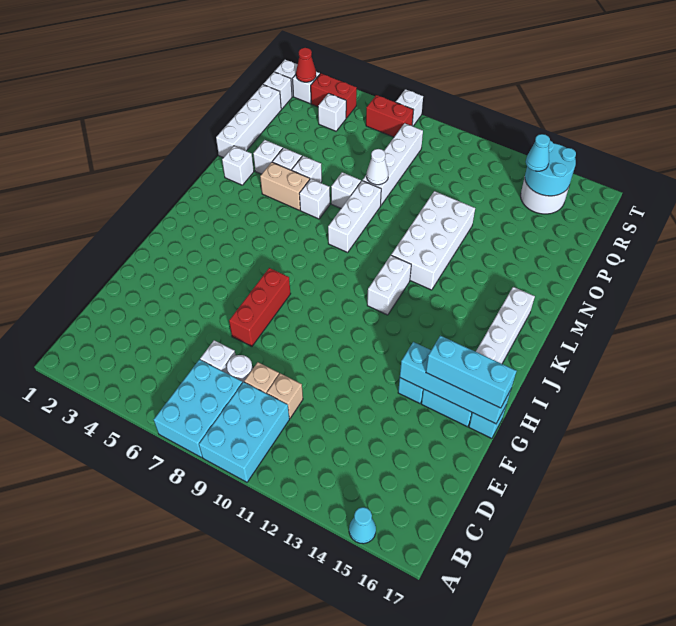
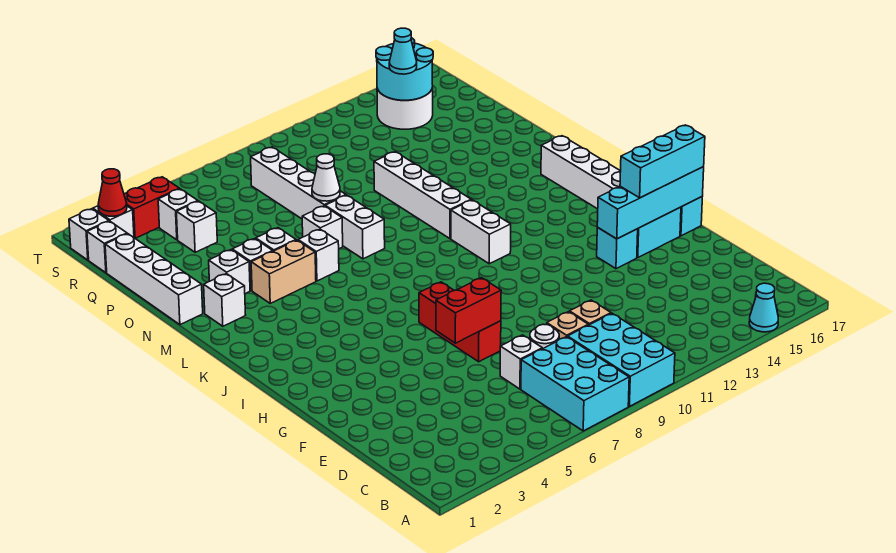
white brick L8:N8 level 1 -> white brick M8:N8 level 1
white brick L11:O12 level 1 -> white brick L11:O11 level 1
red brick S6:S7 level 1 -> red brick F6:F7 level 2
white brick T7 level 1 -> white brick Q4 level 1

